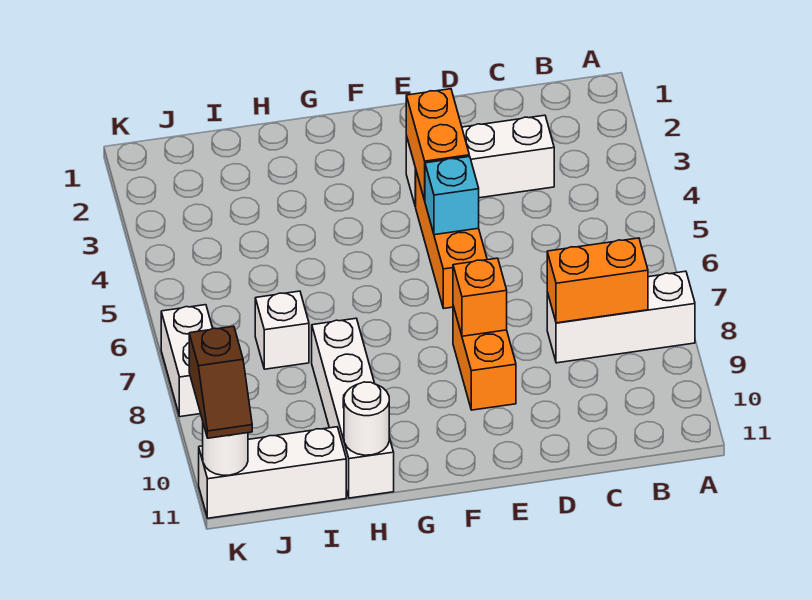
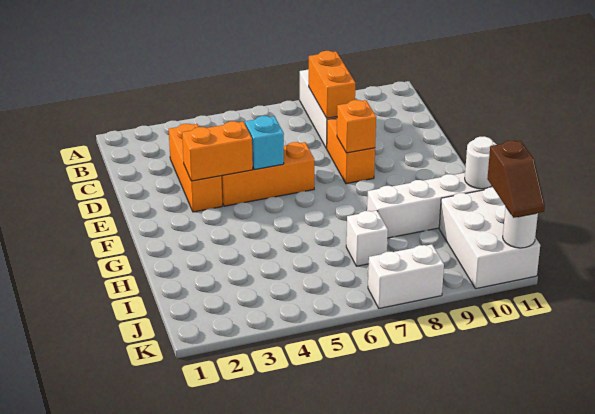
white brick C3:E3 level 1 -> orange brick C3:E3 level 1
orange brick E8:E9 level 1 -> orange brick D8:E8 level 1
white brick I11:K11 level 1 -> white brick I10:K11 level 1
brown slope K10:K11 level 3 top 10 -> brown slope J11:K11 level 3 top J

